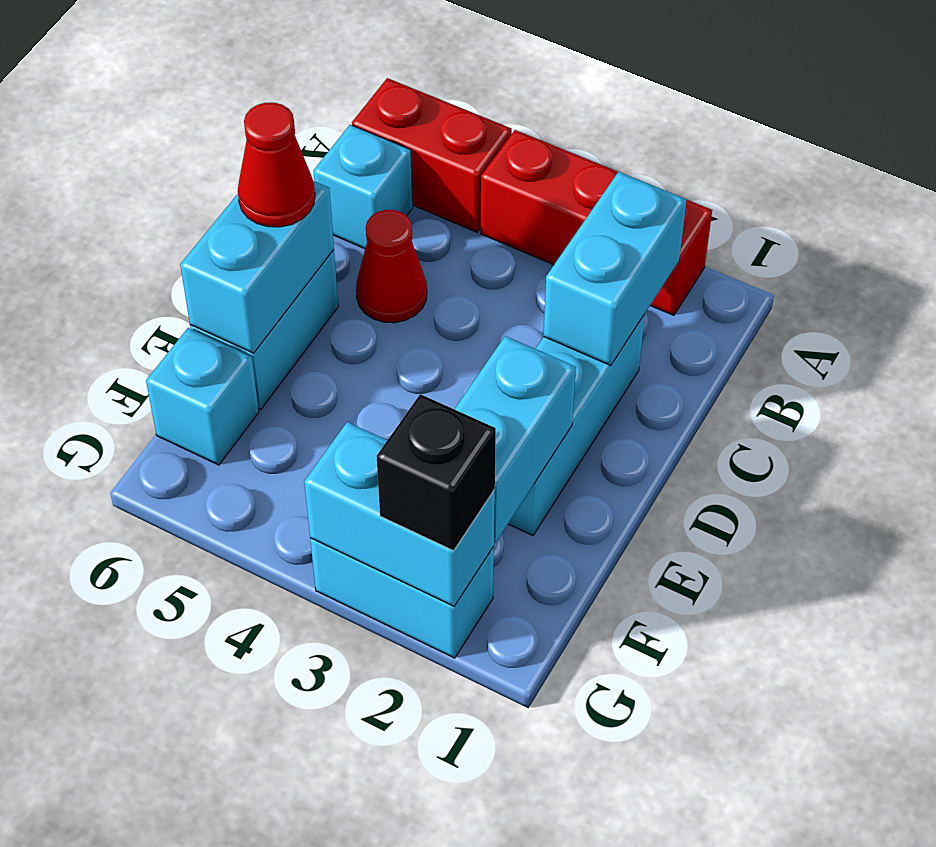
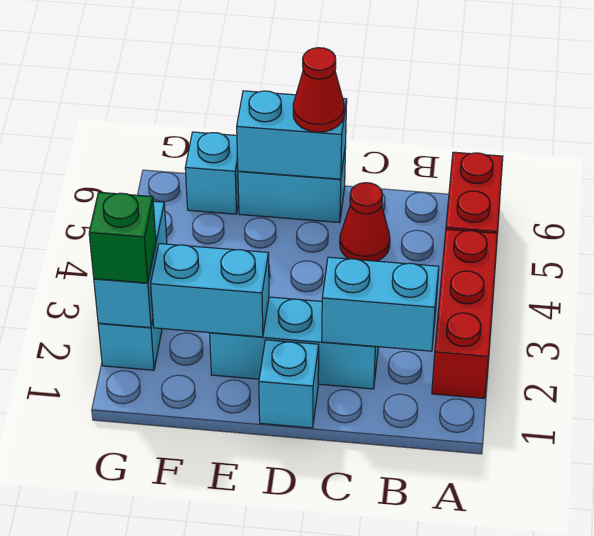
cyan brick B6 level 1 -> cyan brick D1 level 1
black brick G2 level 3 -> green brick G2 level 3

